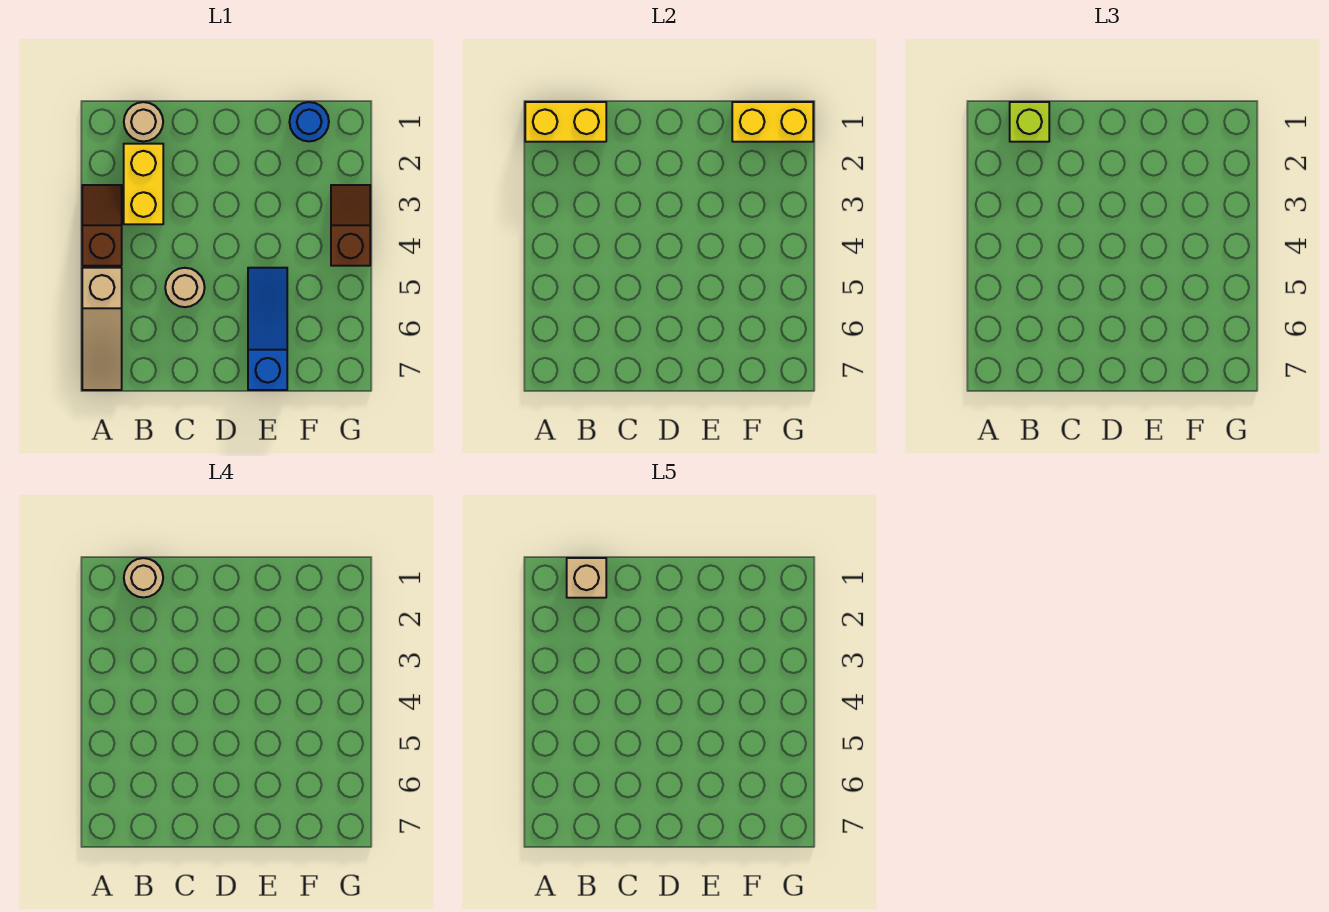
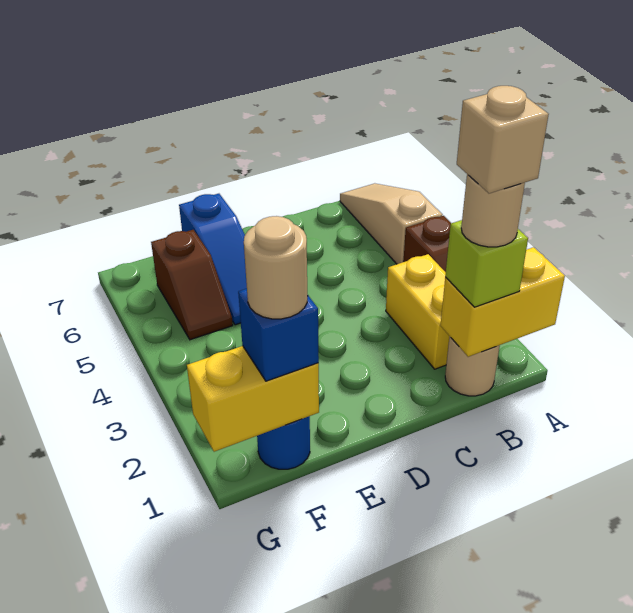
tan round brick C5 level 1 -> tan round brick F1 level 4
none -> blue brick F1 level 3
brown slope G3:G4 level 1 top 4 -> brown slope F5:F6 level 1 top 6

